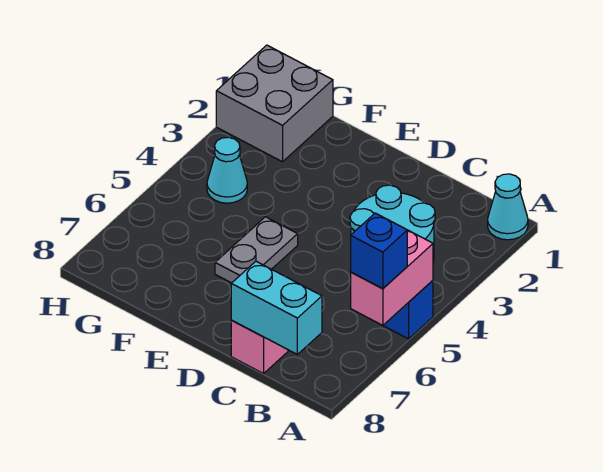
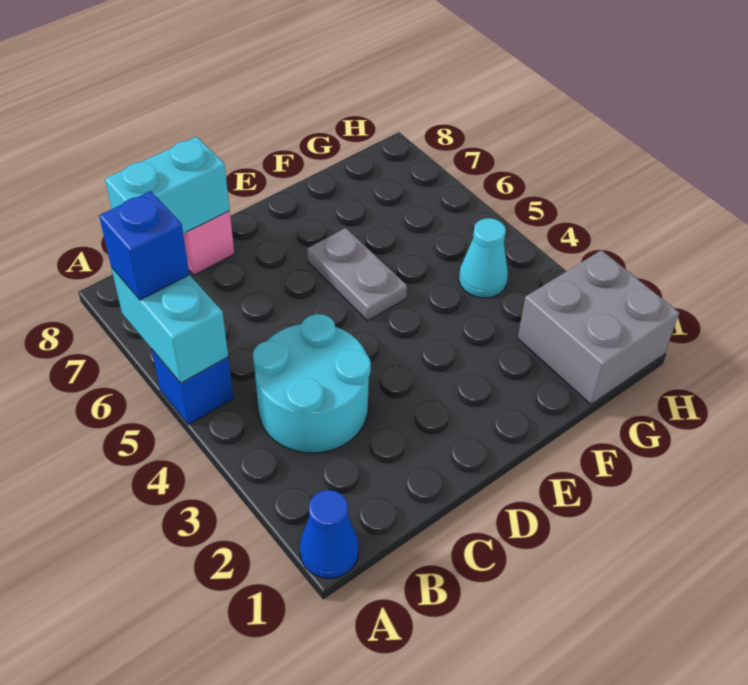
cyan cone A1 level 1 -> blue cone A1 level 1
pink brick A5:A6 level 2 -> cyan brick A5:A6 level 2

